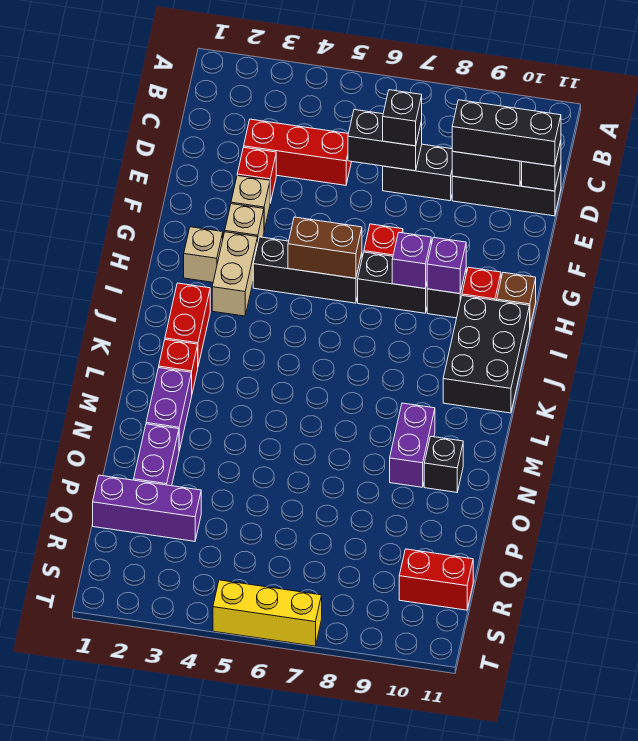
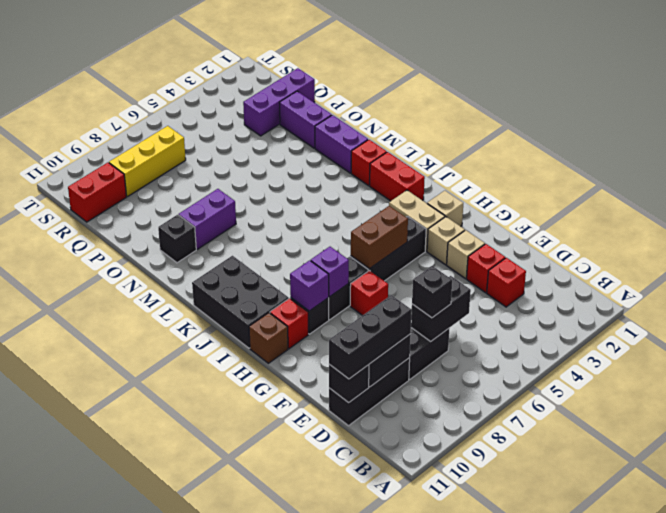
red brick D3:D5 level 1 -> red brick D3 level 1
purple brick M9:N9 level 1 -> purple brick N8:N9 level 1
yellow brick T5:T7 level 1 -> yellow brick R7:R9 level 1

